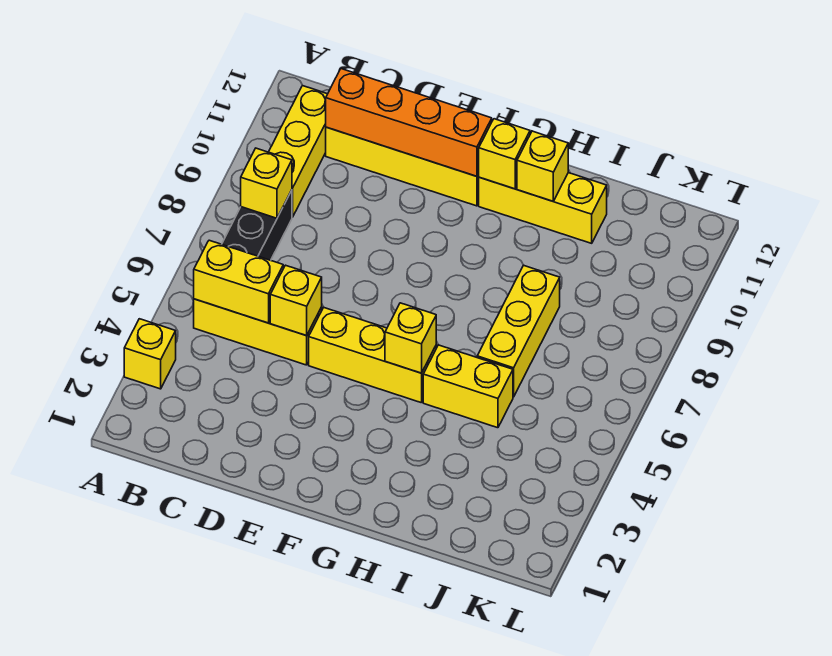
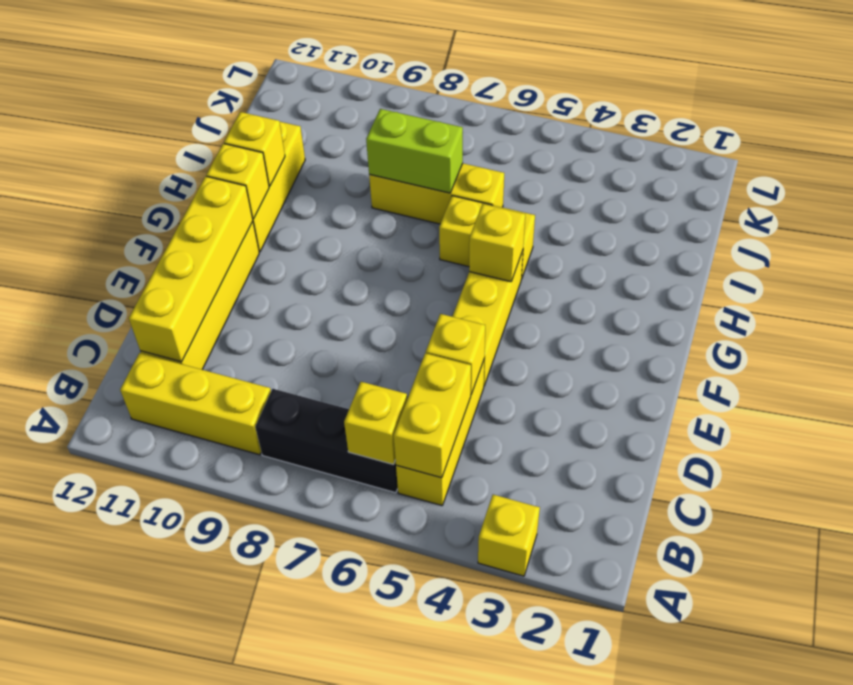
yellow brick B8 level 2 -> yellow brick B6 level 2
orange brick C11:F11 level 2 -> yellow brick C11:F11 level 2
yellow brick H5:I5 level 1 -> yellow brick H5:H6 level 1
none -> lime brick I7:I8 level 2

